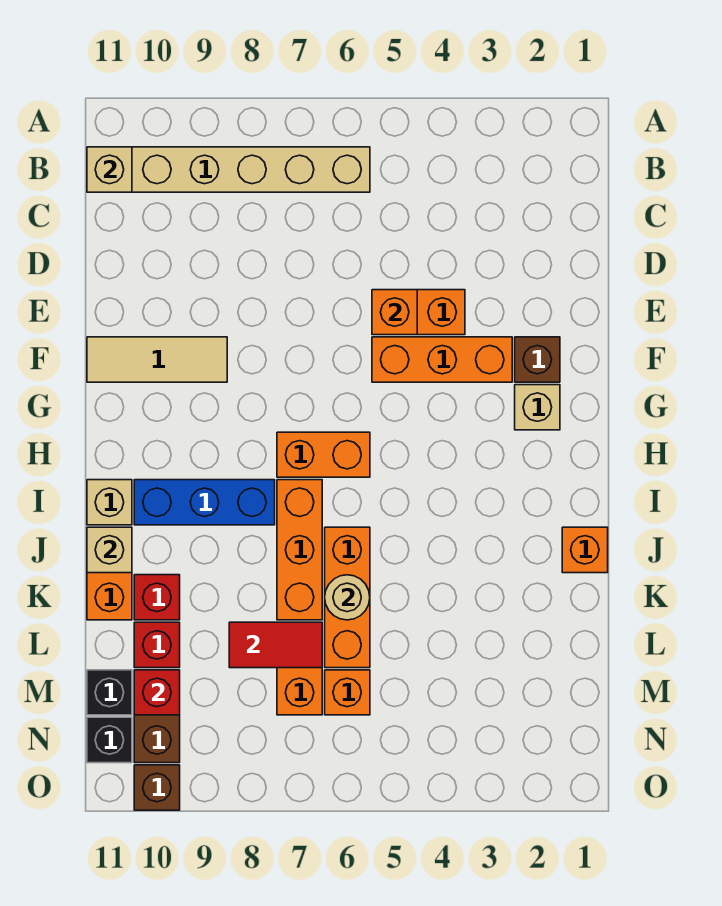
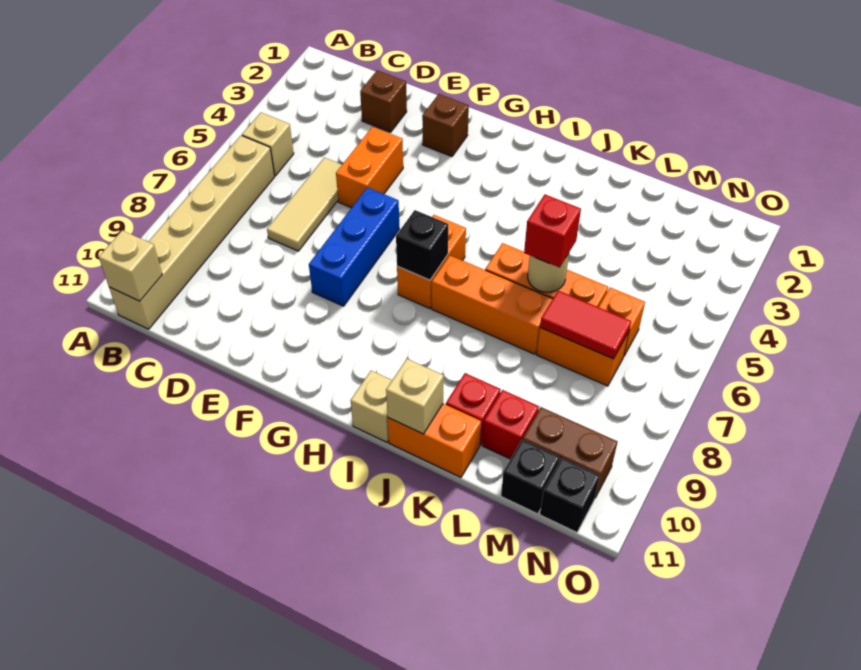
orange brick E5 level 2 -> none
orange brick F3:F5 level 1 -> none
tan tile F9:F11 level 1 -> tan tile D5:D7 level 1
tan brick G2 level 1 -> tan brick B5 level 1
none -> black brick H7 level 2
blue brick I8:I10 level 1 -> blue brick F6:F8 level 1
orange brick J1 level 1 -> none
red tile L7:L8 level 2 -> red tile L7:M7 level 2
red brick M10 level 2 -> red brick K6 level 3
brown brick O10 level 1 -> brown brick D2 level 1

